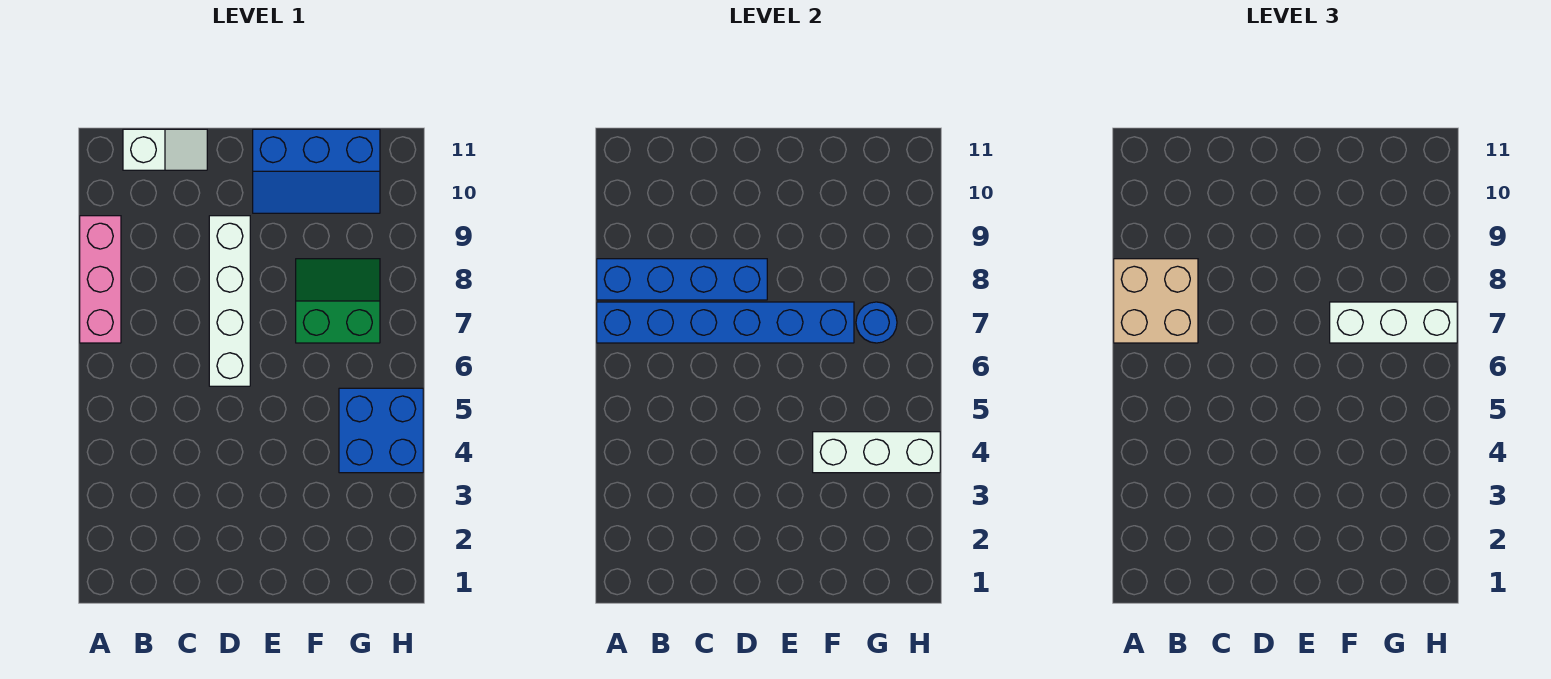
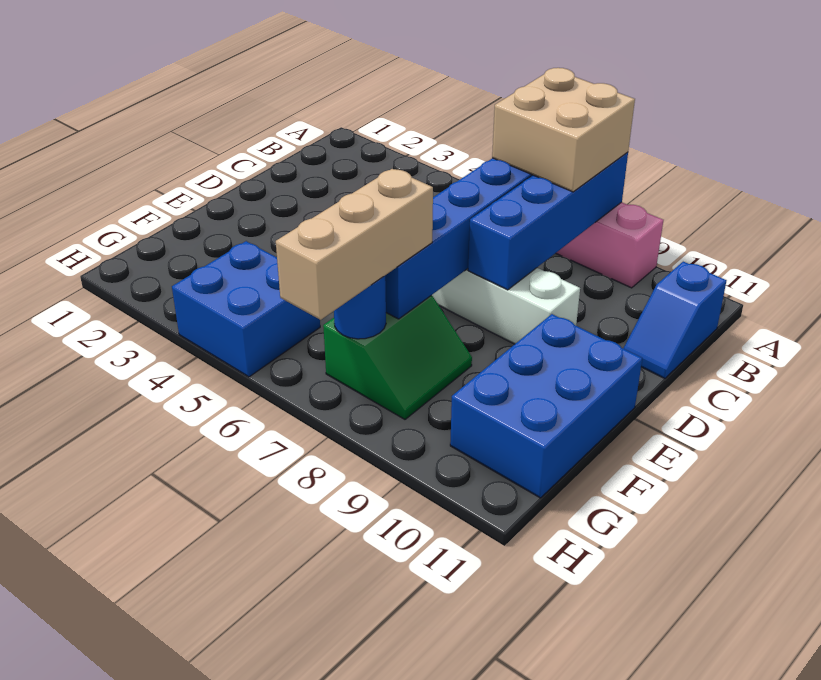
white slope B11:C11 level 1 top B -> blue slope B11:C11 level 1 top B
blue slope E10:G11 level 1 top 11 -> blue brick E10:G11 level 1
white brick F4:H4 level 2 -> none
white brick F7:H7 level 3 -> tan brick F7:H7 level 3

